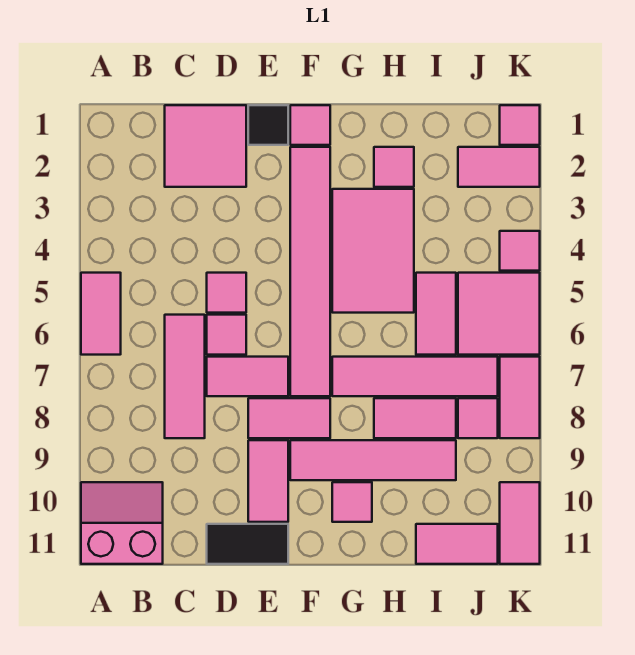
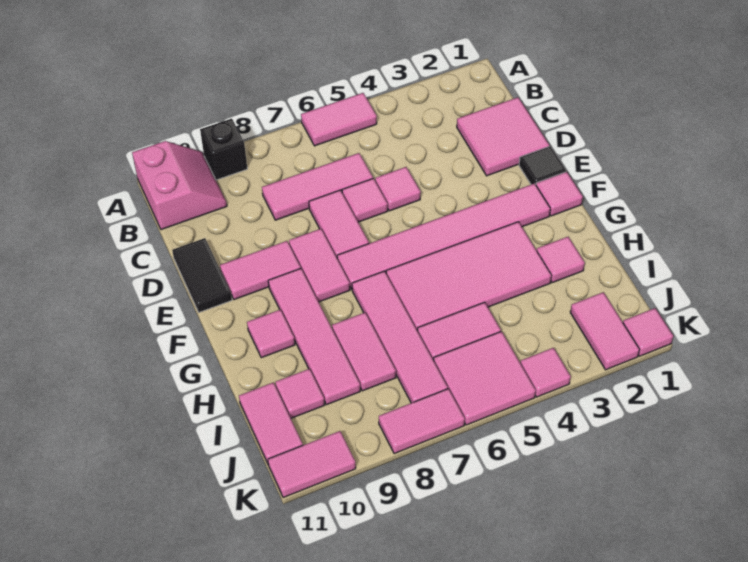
none -> black brick A9 level 1
pink tile G3:H5 level 1 -> pink tile G3:H6 level 1
pink tile J8 level 1 -> pink tile I10 level 1

